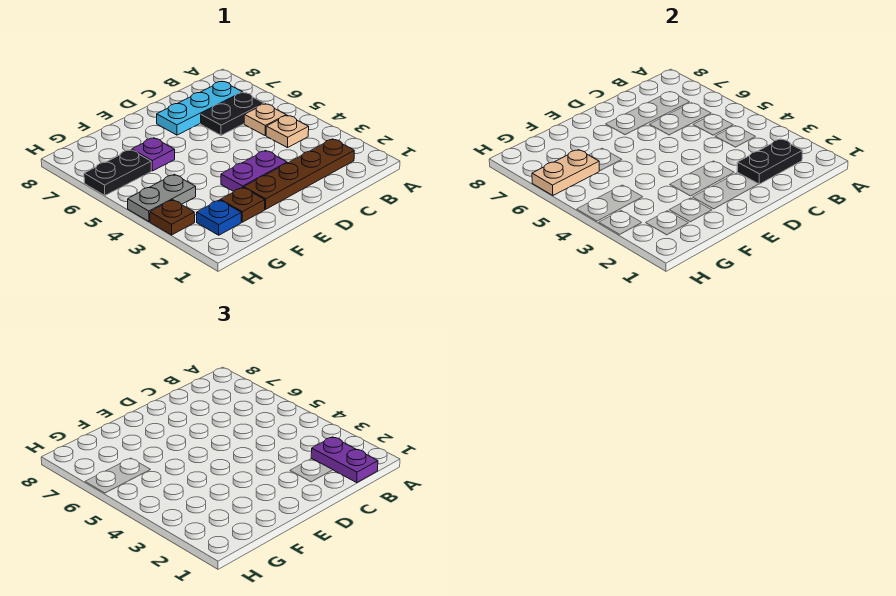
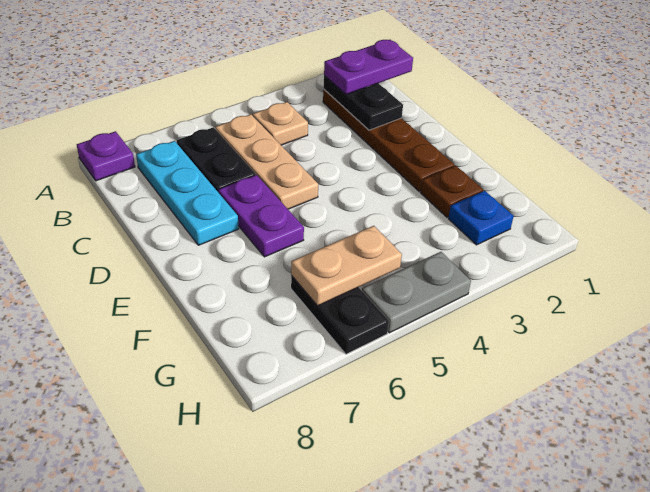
tan plate B5 level 1 -> tan plate B5:D5 level 1
purple plate D3:E3 level 1 -> purple plate D6:E6 level 1
purple plate F6 level 1 -> purple plate A8 level 1
grey plate G4:H4 level 1 -> grey plate H4:H5 level 1
tan plate G6:H6 level 2 -> tan plate G5:G6 level 2
brown plate H3 level 1 -> none

